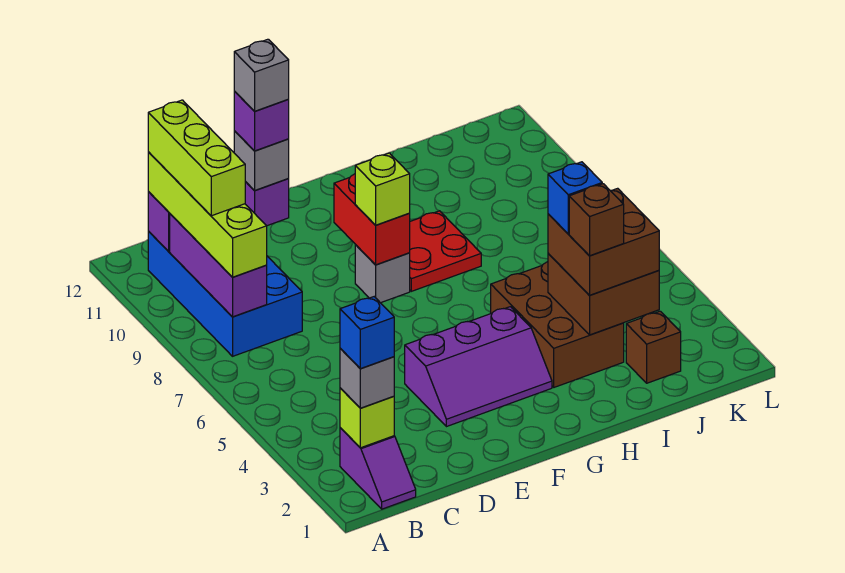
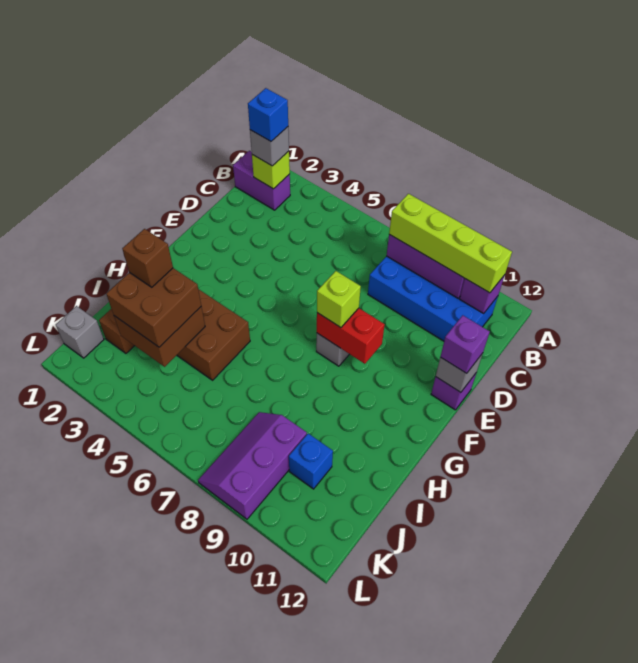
purple slope B1:B2 level 1 top 2 -> purple brick B1:B2 level 1
lime brick B9:B11 level 4 -> none
purple slope E3:G4 level 1 top 4 -> purple slope J8:L9 level 1 top 9
grey brick E12 level 4 -> grey brick K1 level 1
red plate G8:H9 level 1 -> none
blue brick I4 level 4 -> blue brick J10 level 1

